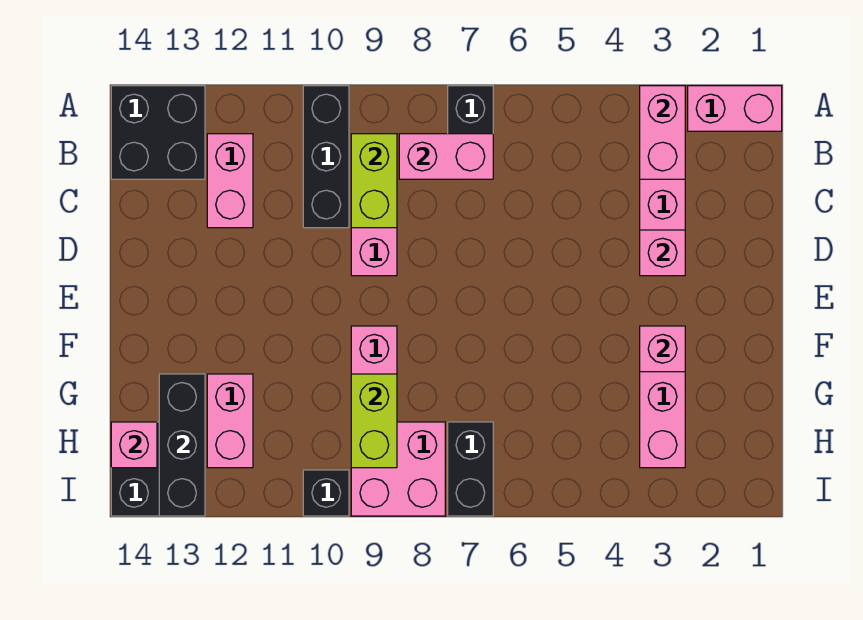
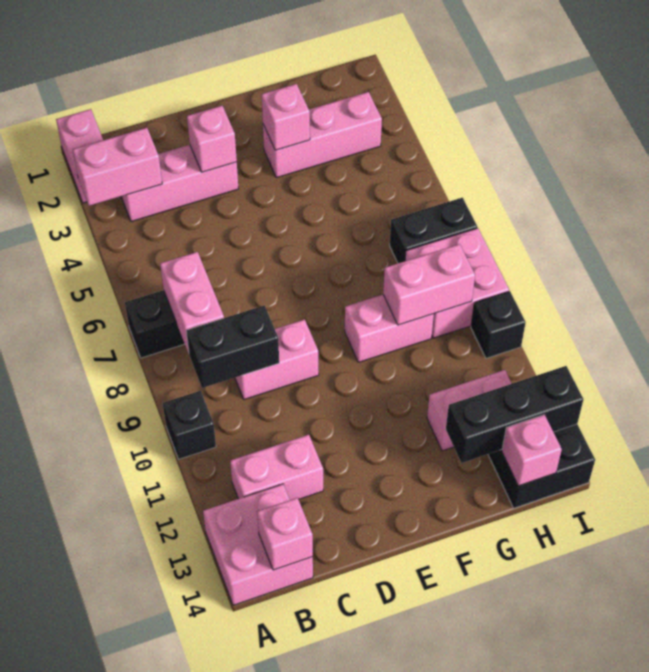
black brick A10:C10 level 1 -> black brick A10 level 1
black brick A13:B14 level 1 -> pink brick A13:B14 level 1
lime brick B9:C9 level 2 -> black brick B9:C9 level 2
none -> pink brick B14 level 2
lime brick G9:H9 level 2 -> pink brick G9:H9 level 2

